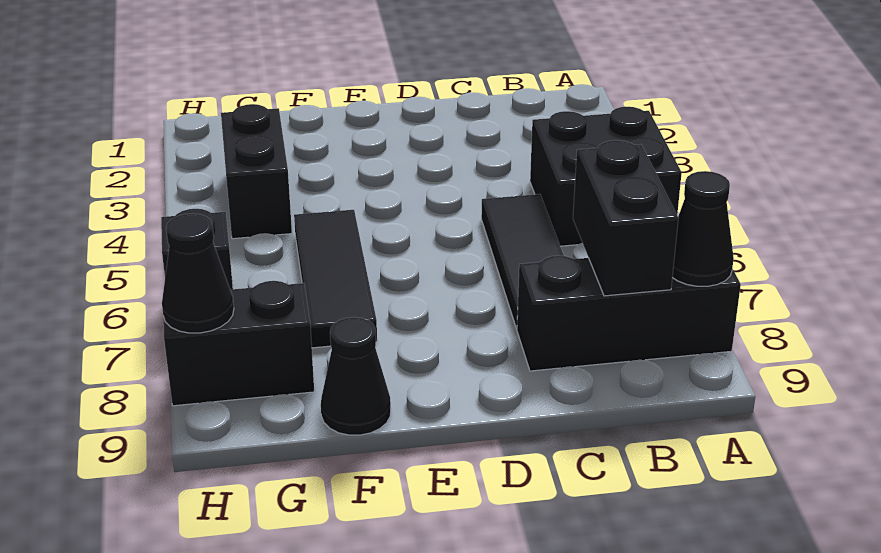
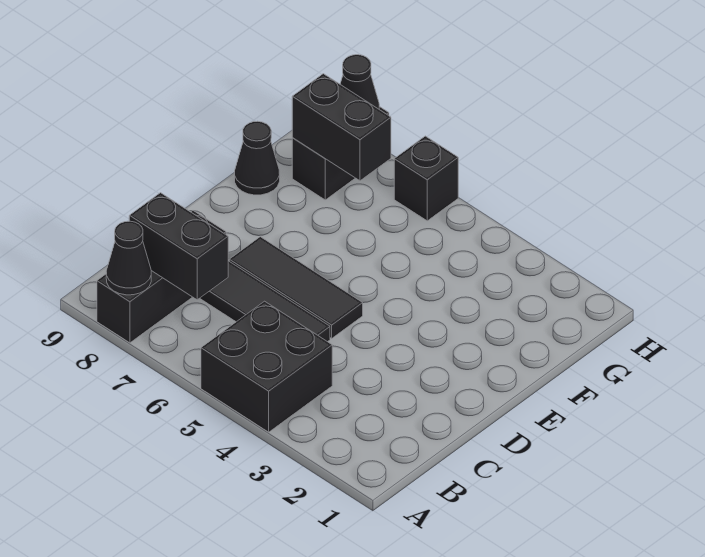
black tile F5:F7 level 1 -> black tile D5:D7 level 1
black brick G3:G4 level 1 -> black brick G7:G8 level 2

